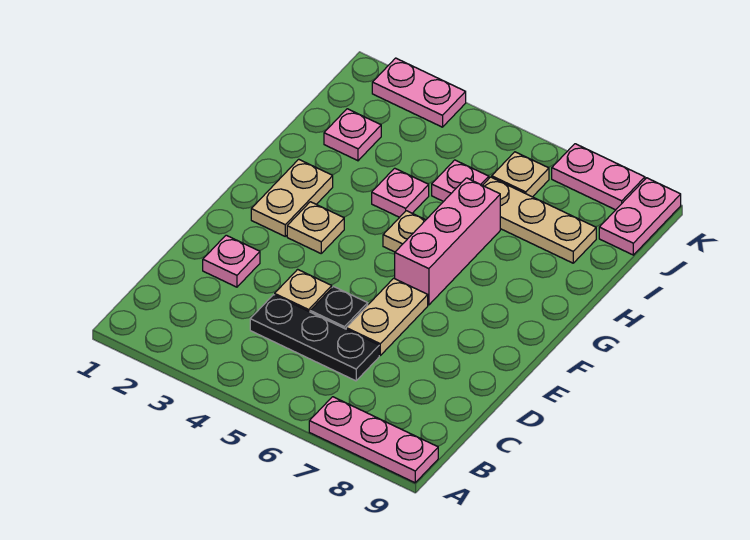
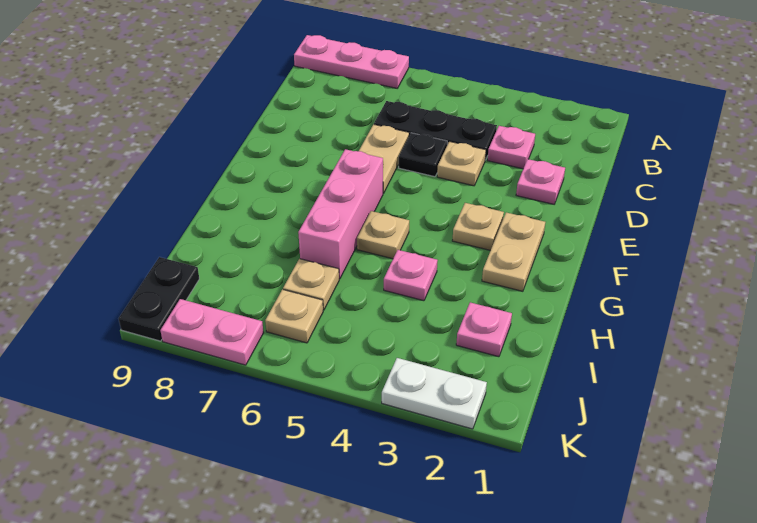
pink plate I5 level 1 -> pink plate C3 level 1
tan plate I6:I8 level 1 -> tan plate I6 level 1
pink plate J9:K9 level 1 -> black plate J9:K9 level 1
pink plate K2:K3 level 1 -> white plate K2:K3 level 1

